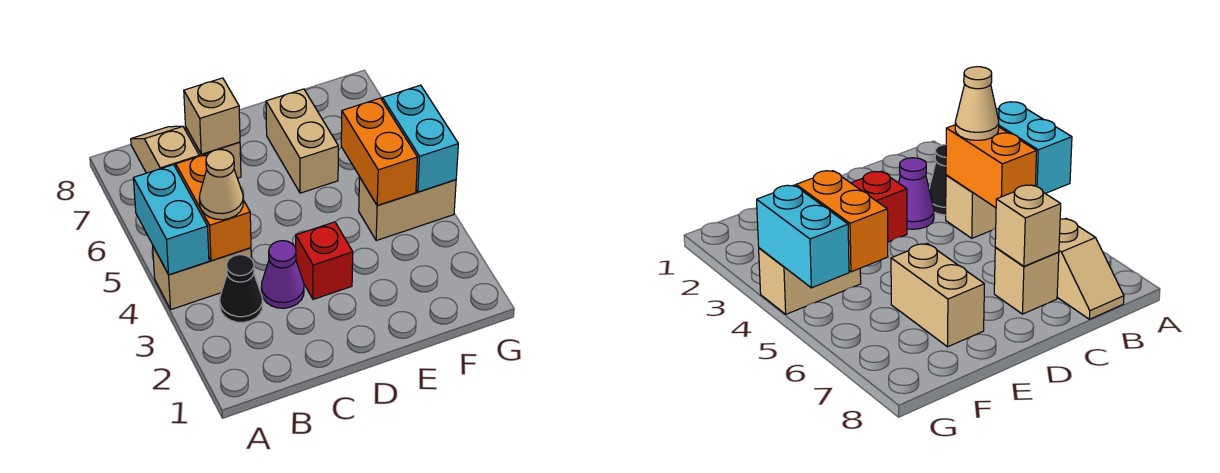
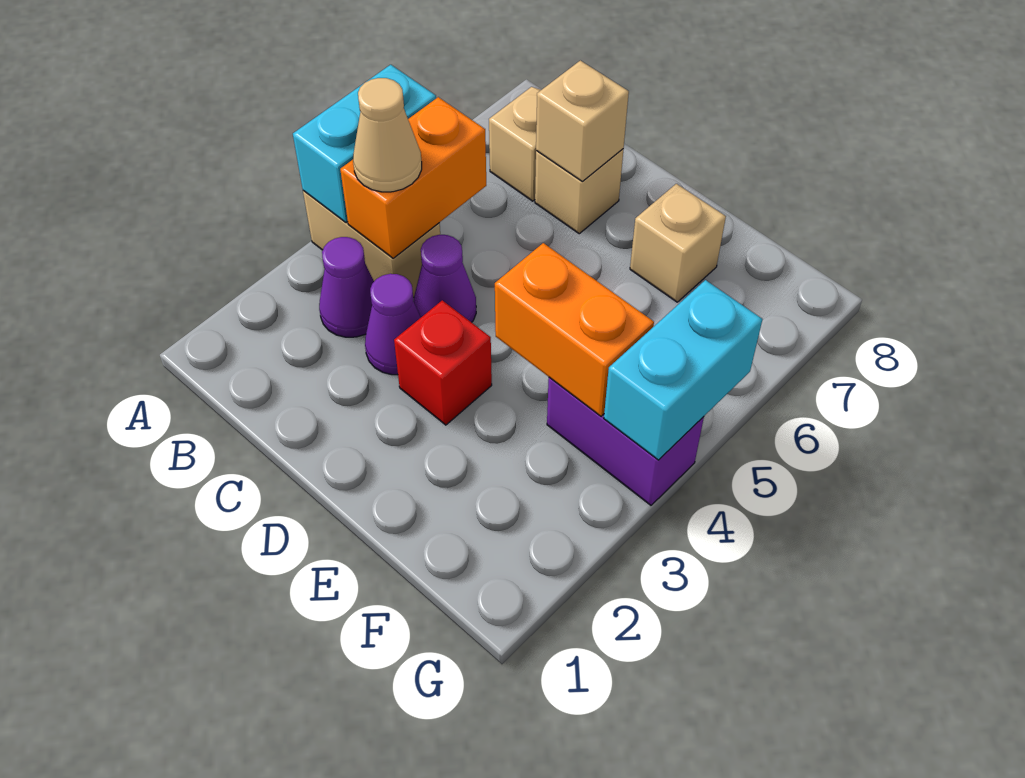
black cone B3 level 1 -> purple cone B3 level 1
none -> purple cone C4 level 1
tan brick E6:E7 level 1 -> tan brick E7 level 1
tan brick F4:G4 level 1 -> purple brick F4:G4 level 1
orange brick F4:F5 level 2 -> orange brick E4:F4 level 2

